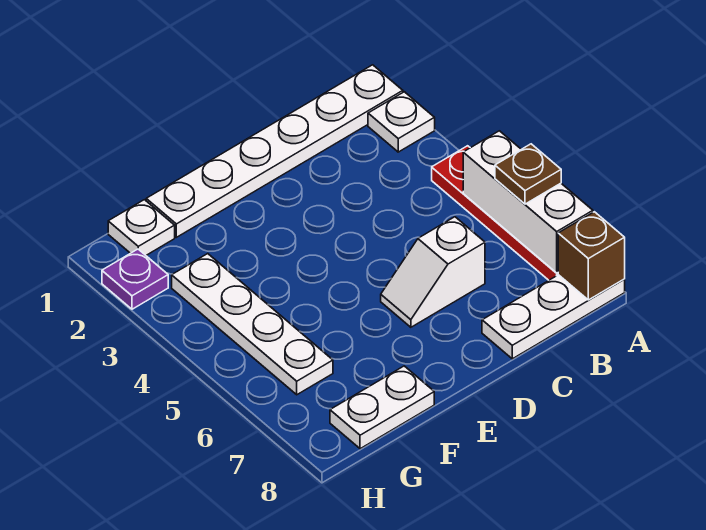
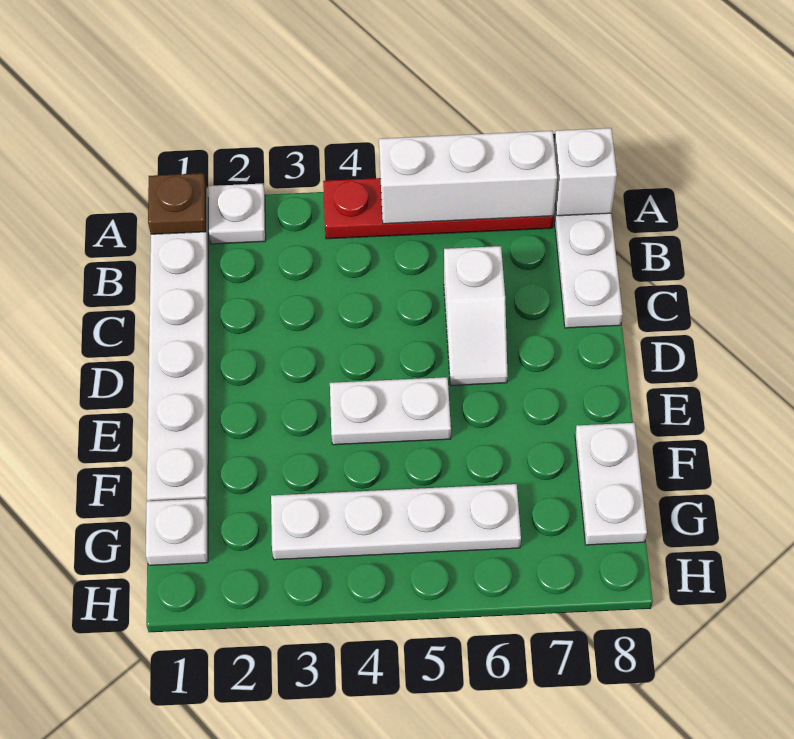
brown plate A6 level 3 -> brown plate A1 level 2
brown brick A8 level 2 -> white brick A8 level 2
none -> white plate E4:E5 level 1
purple plate H2 level 1 -> none

